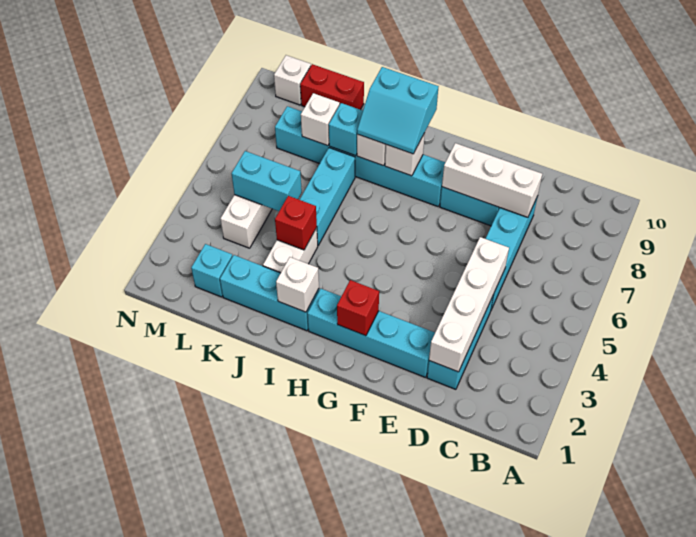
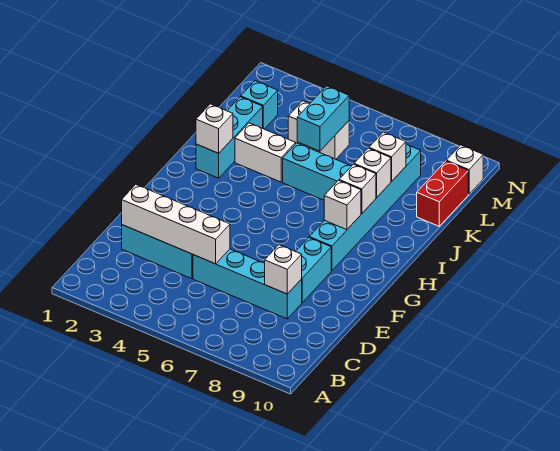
white brick D8:F8 level 2 -> white brick D8 level 2
cyan brick E2:H2 level 1 -> none
red brick G2 level 2 -> none
cyan slope H8:I9 level 3 top 9 -> none
red brick J4 level 2 -> none
cyan brick J8 level 2 -> white brick J8 level 2

